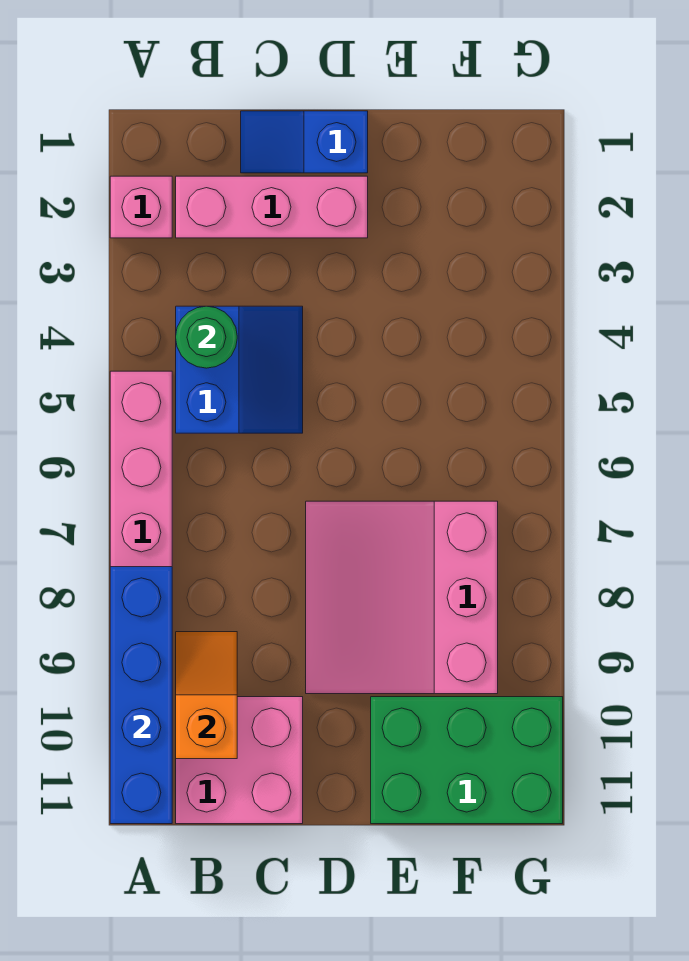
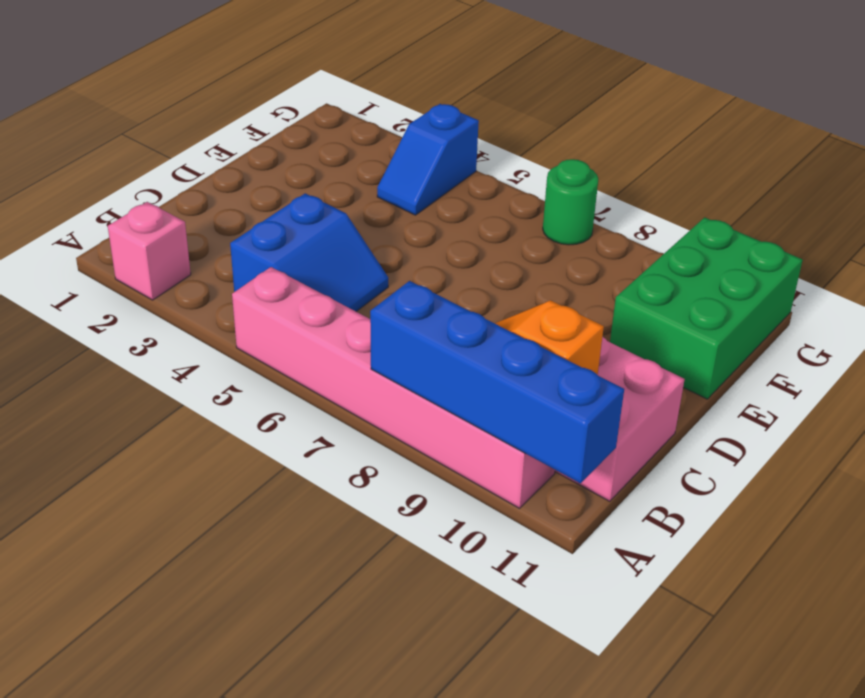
pink brick B2:D2 level 1 -> none
blue slope B4:C5 level 1 top B -> blue slope B4:C5 level 1 top 4
green round brick B4 level 2 -> green round brick G7 level 1
blue slope C1:D1 level 1 top D -> blue slope F4:G4 level 1 top G
pink slope D7:F9 level 1 top F -> none

